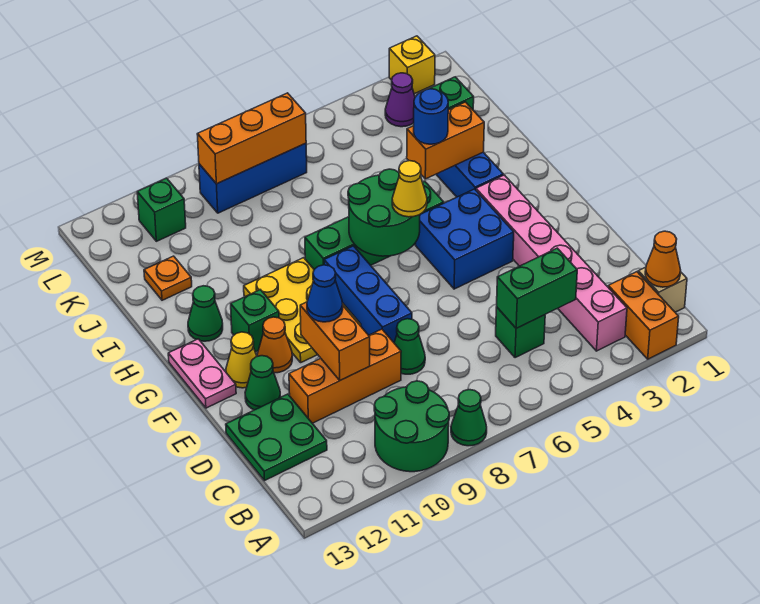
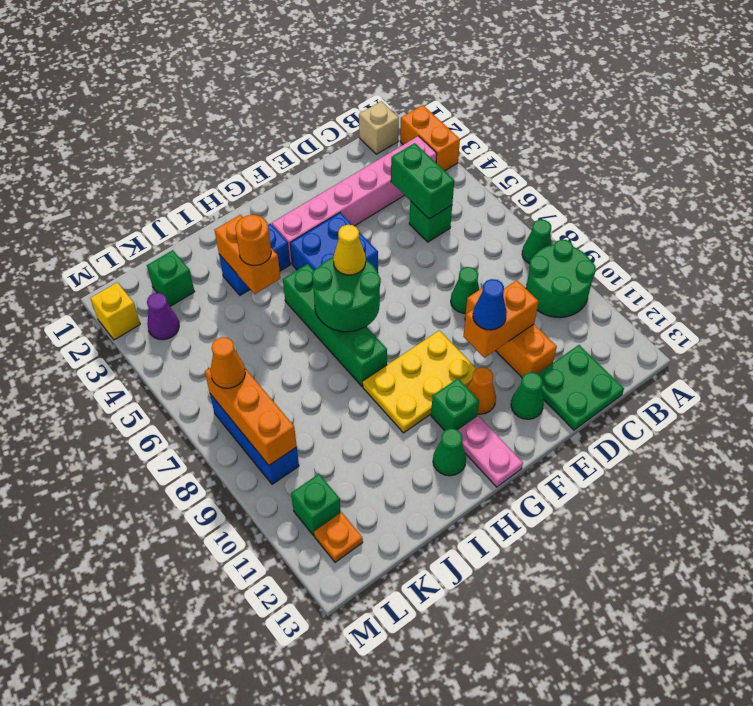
orange brick A2:B2 level 1 -> orange brick A2:A3 level 1
orange cone B1 level 2 -> orange cone L7 level 3
blue brick E8:G8 level 1 -> none
yellow cone F12 level 1 -> none
pink plate F13:G13 level 1 -> pink plate G12:G13 level 1
blue round brick I4 level 3 -> orange round brick I4 level 3
orange plate J12 level 1 -> orange plate L12 level 1

